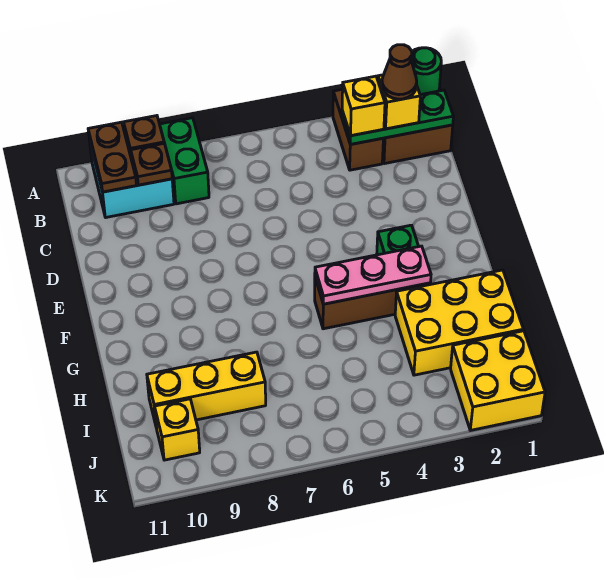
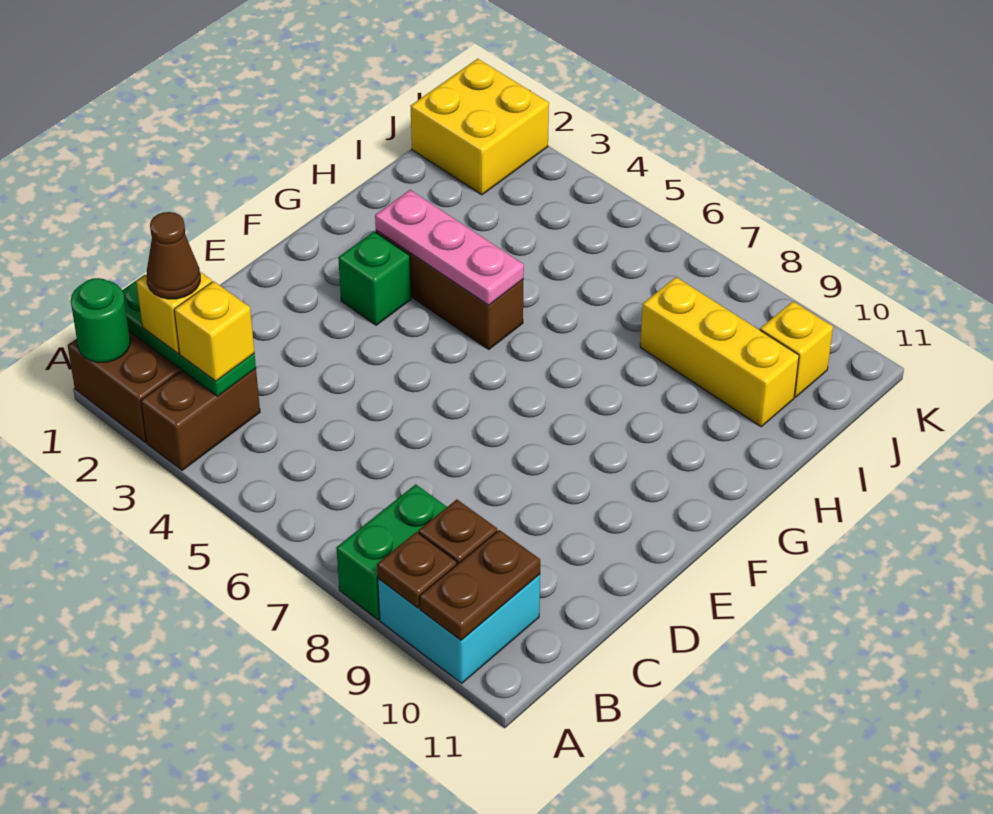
yellow brick H1:I3 level 1 -> none

